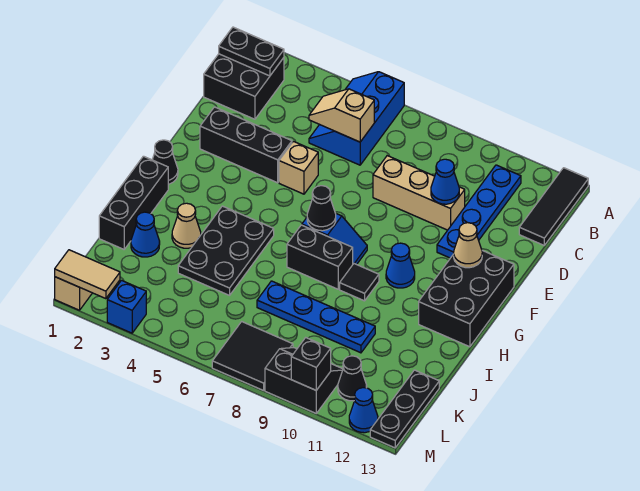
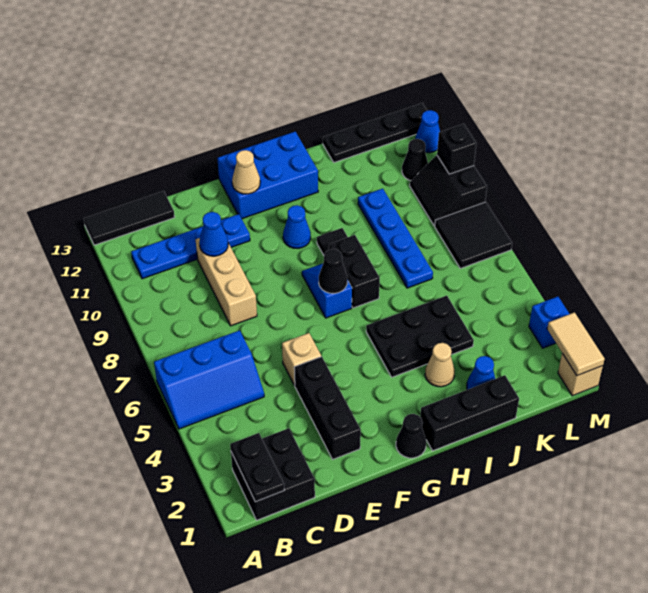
tan slope C5:C6 level 2 top 6 -> none
black brick F12:H13 level 1 -> blue brick F12:H13 level 1
black plate K13:M13 level 1 -> black plate J13:M13 level 1

